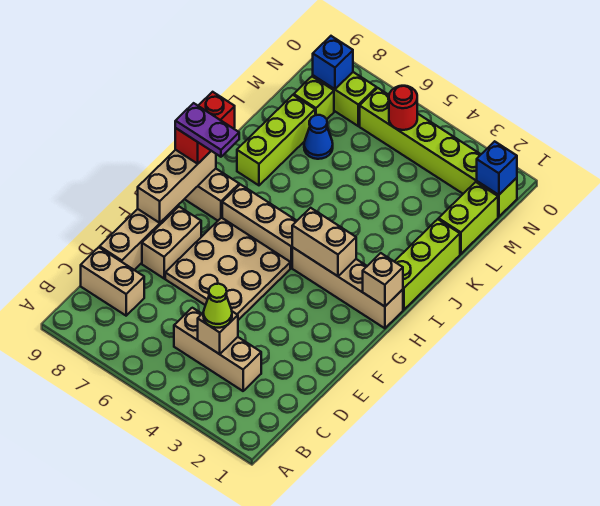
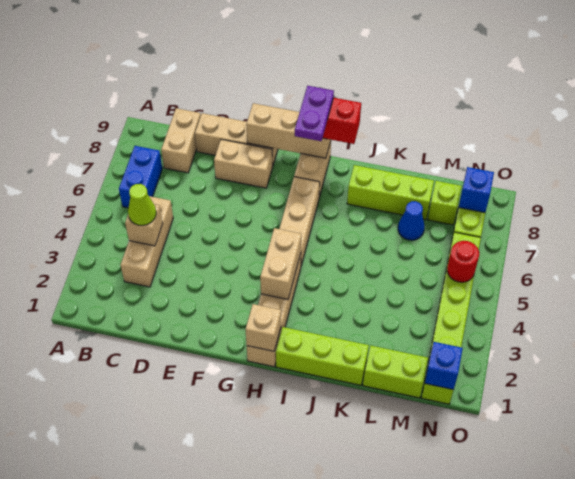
none -> blue brick B6:B7 level 1
tan plate E5:G7 level 1 -> none

